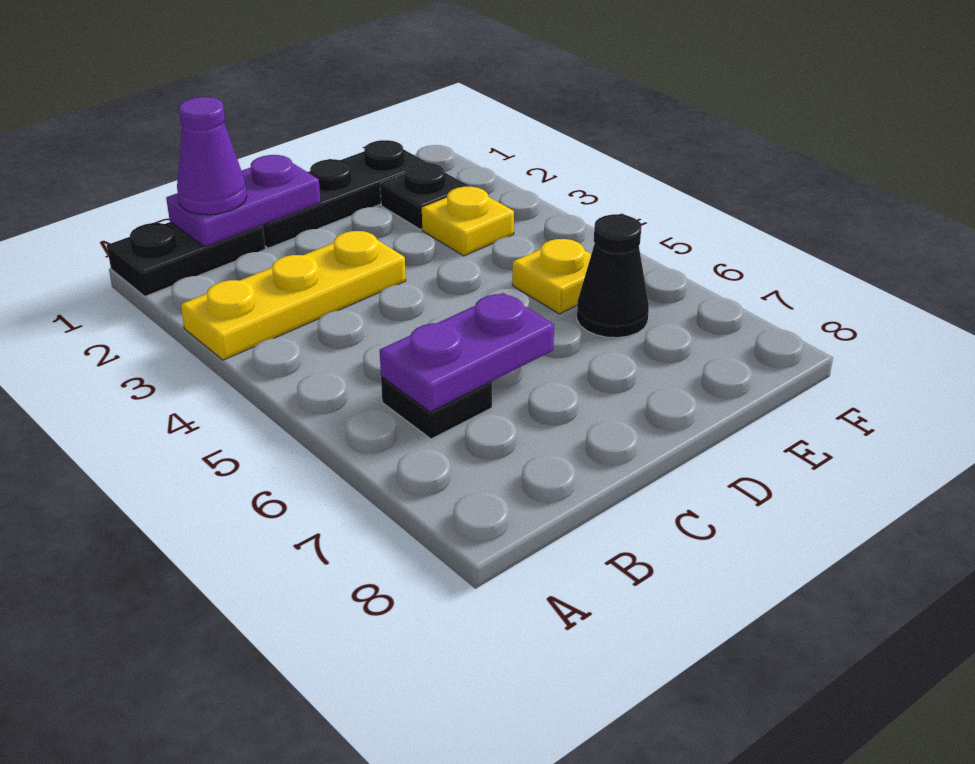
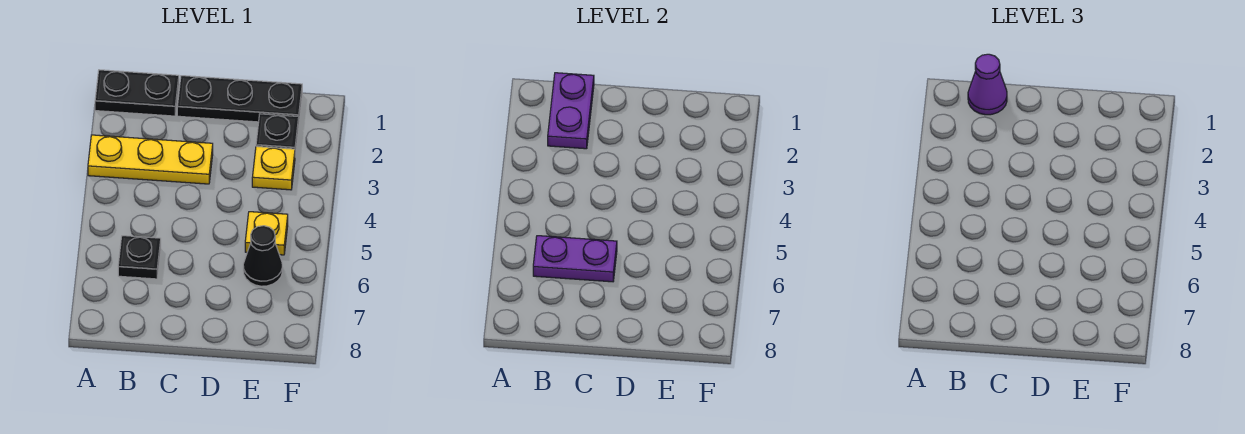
purple plate B1:C1 level 2 -> purple plate B1:B2 level 2

